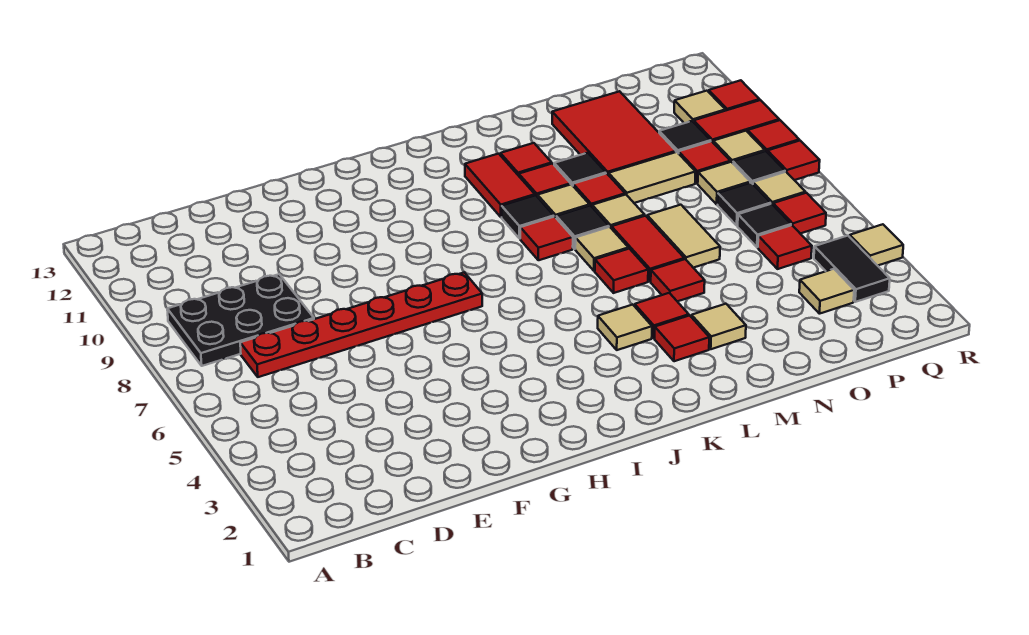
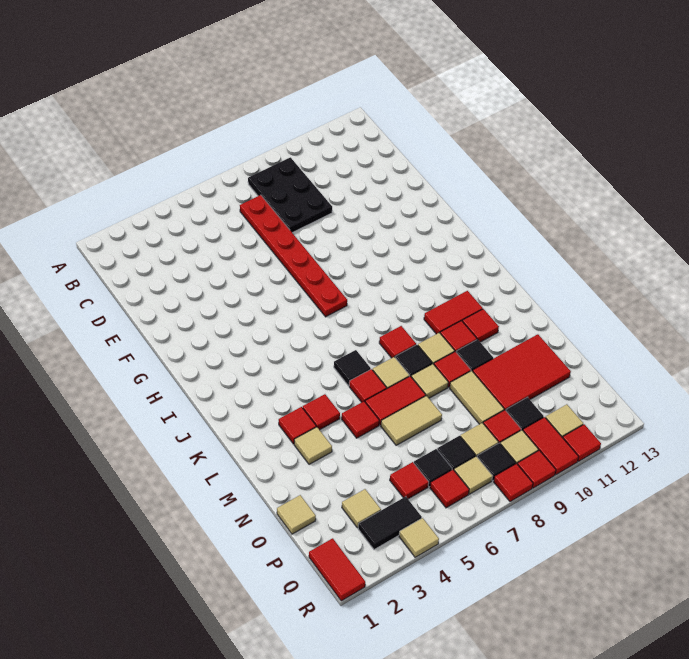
tan tile K4 level 1 -> tan tile O1 level 1
black tile K9 level 1 -> black tile K6 level 1
none -> red tile Q1:R1 level 1

